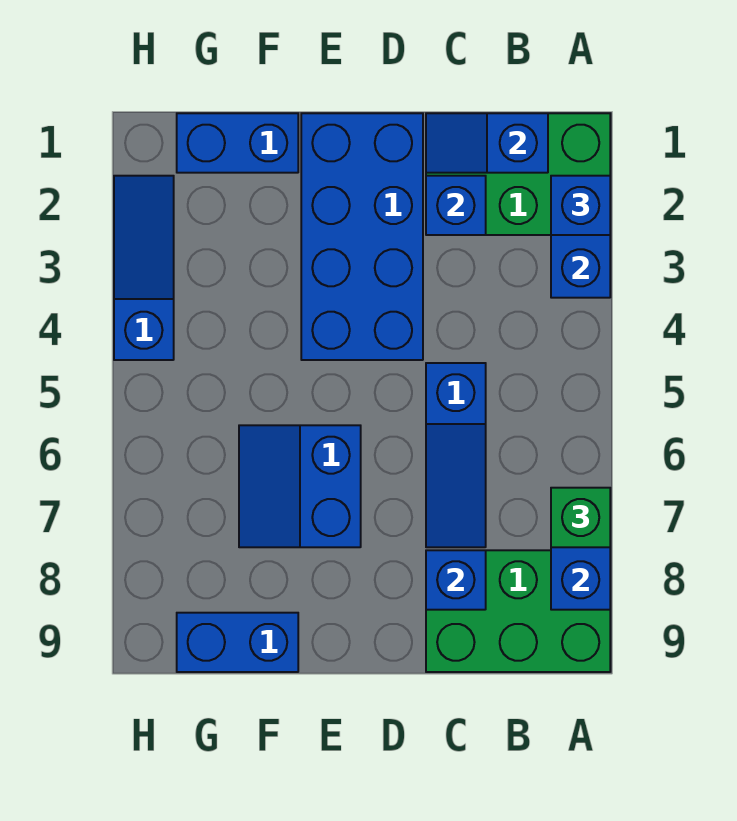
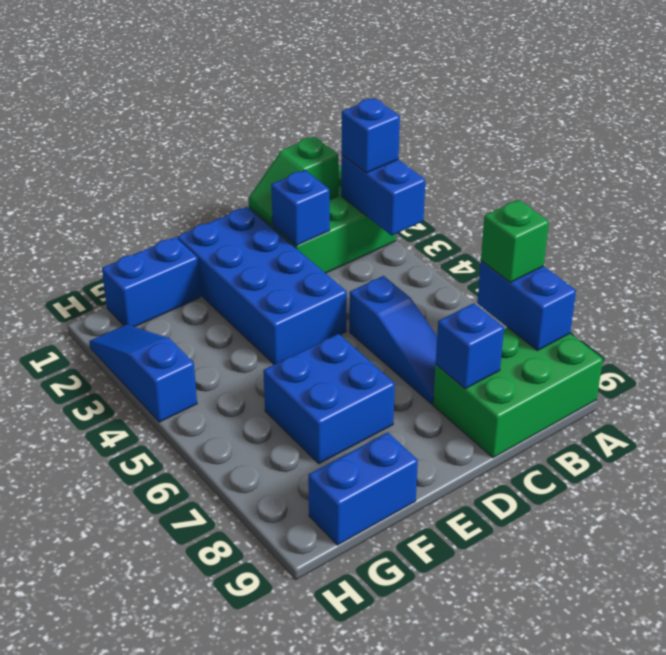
blue slope B1:C1 level 2 top B -> green slope B1:C1 level 2 top B
blue slope E6:F7 level 1 top E -> blue brick E6:F7 level 1

